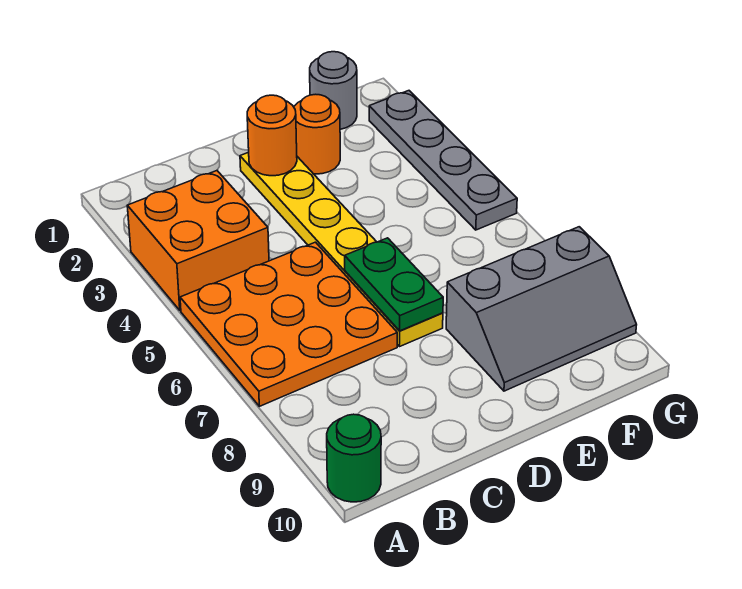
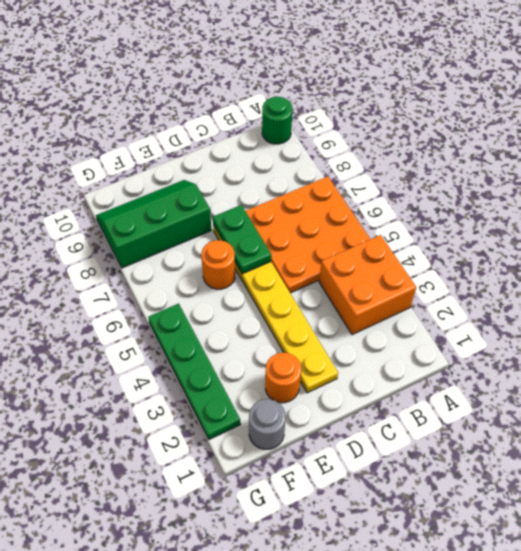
orange round brick D2 level 2 -> orange round brick E6 level 1
grey slope E8:G9 level 1 top 8 -> green slope E8:G9 level 1 top 8
grey plate G2:G5 level 1 -> green plate G2:G5 level 1

